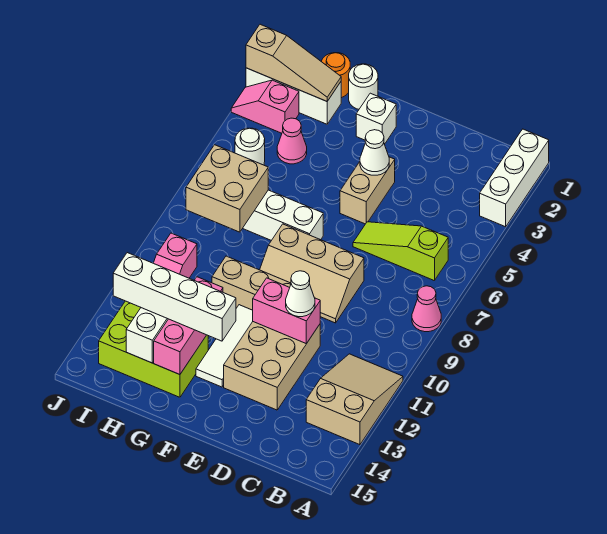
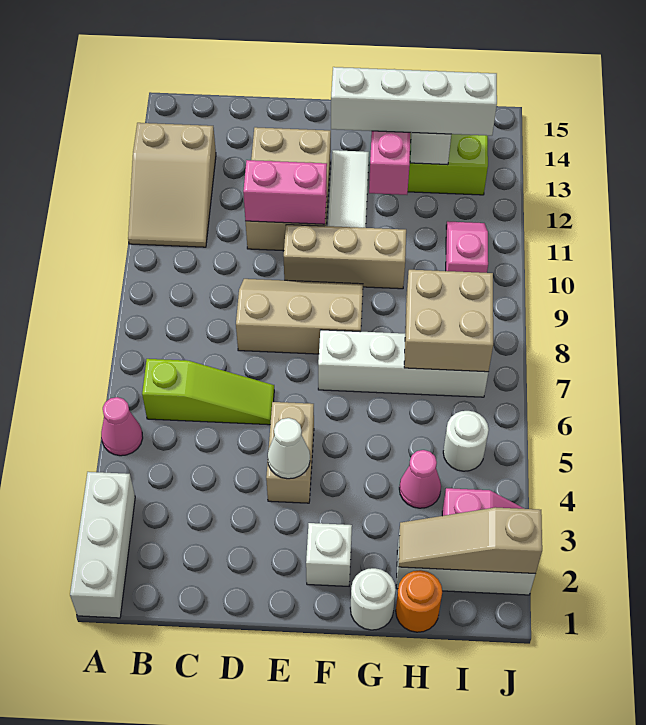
pink cone A8 level 1 -> pink cone A5 level 1
white cone D11 level 3 -> none

